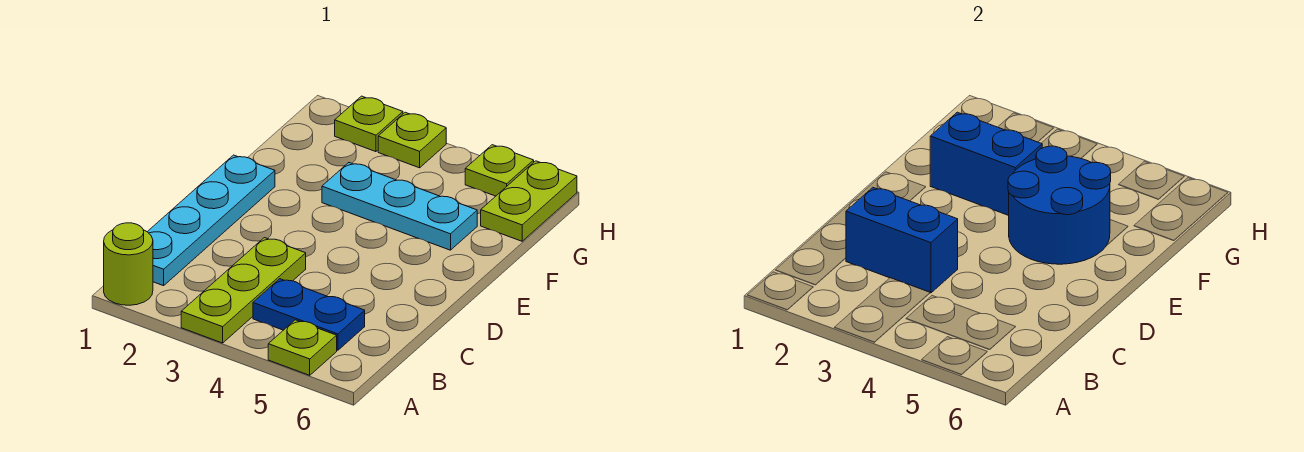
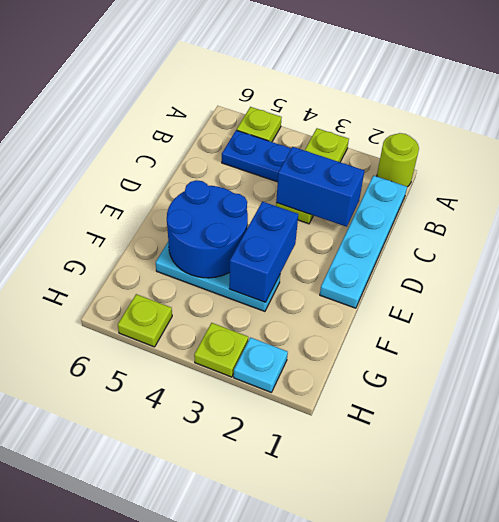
blue brick F2:F3 level 2 -> blue brick E3:F3 level 2
lime plate G6:H6 level 1 -> none
lime plate H2 level 1 -> cyan plate H2 level 1

